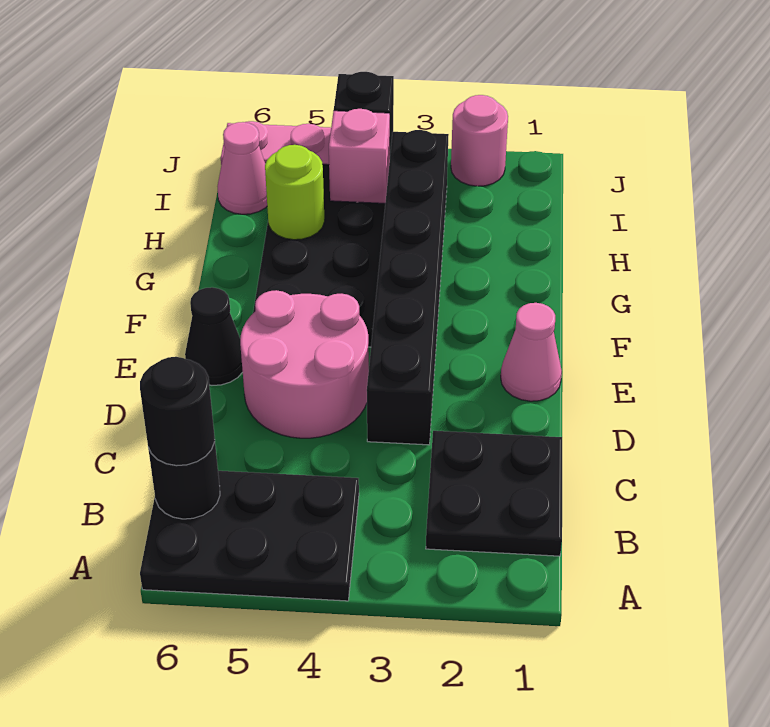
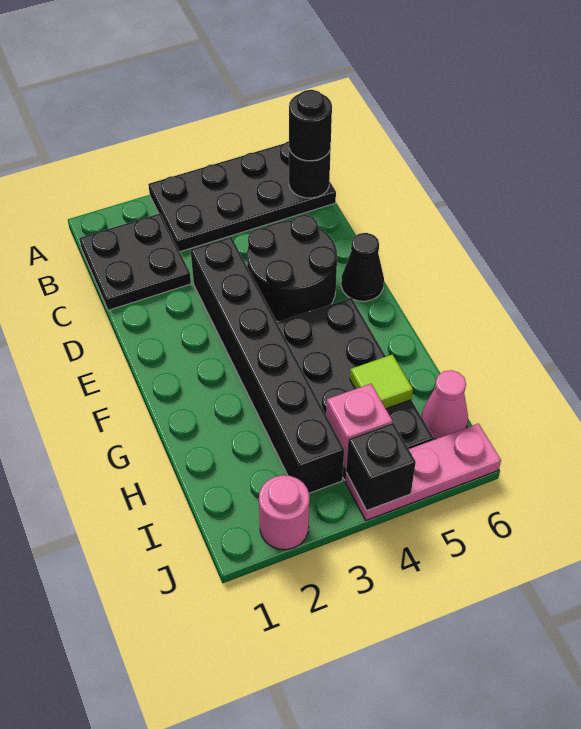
black plate A4:B6 level 1 -> black plate A3:B6 level 1
pink round brick D4:E5 level 1 -> black round brick D4:E5 level 1
pink cone E1 level 1 -> none
lime round brick H5 level 2 -> lime tile H5 level 2

